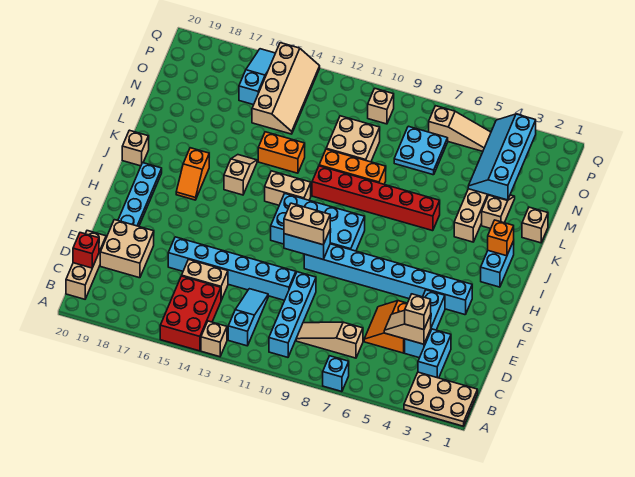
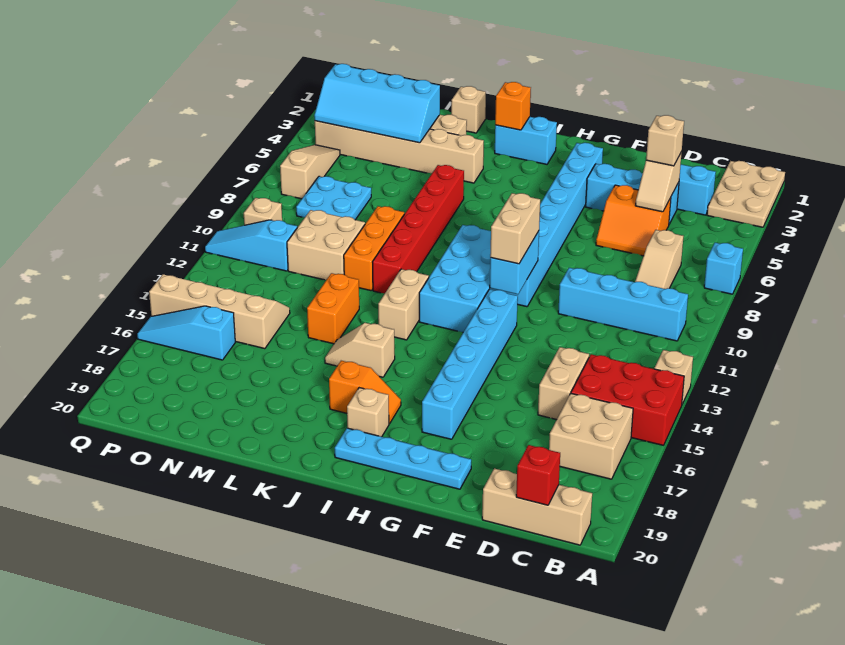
cyan slope B12:D12 level 1 top B -> cyan slope O11:Q11 level 1 top O
tan brick D18:E19 level 1 -> tan brick B16:C17 level 1
cyan brick E11:E16 level 1 -> cyan brick G12:G17 level 1
tan brick J20 level 1 -> tan brick I18 level 1

